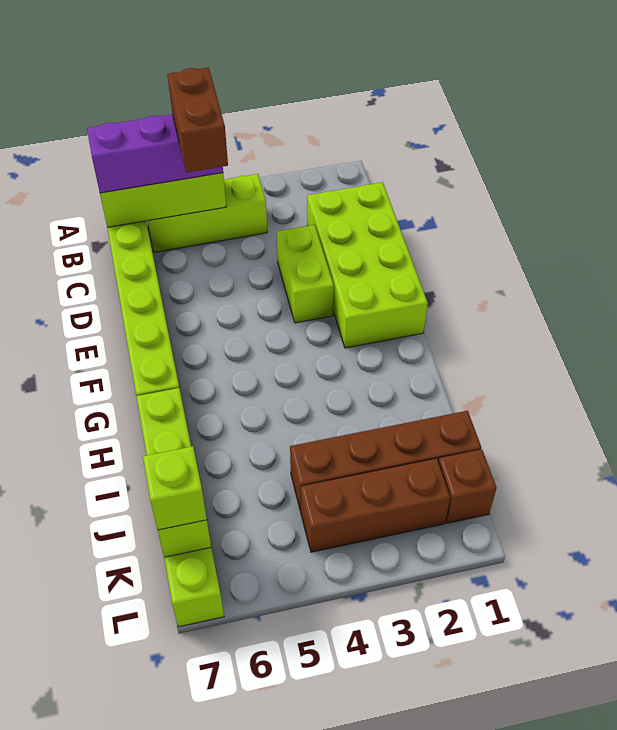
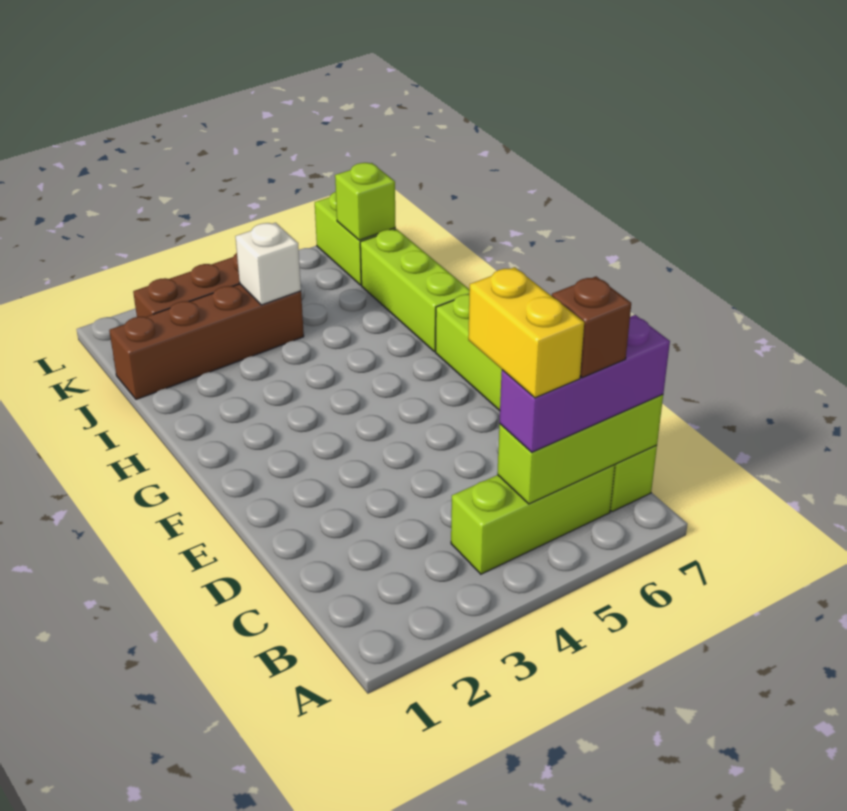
brown brick B5:C5 level 4 -> yellow brick B5:C5 level 4
lime brick C1:F2 level 1 -> none
lime brick D3:E3 level 1 -> none
none -> white brick J4 level 2
brown brick K1 level 1 -> brown brick B6 level 4
lime brick K7 level 3 -> none

